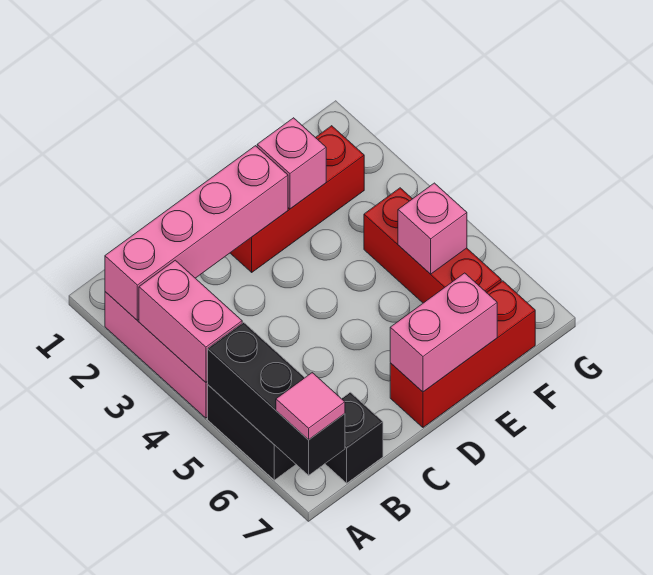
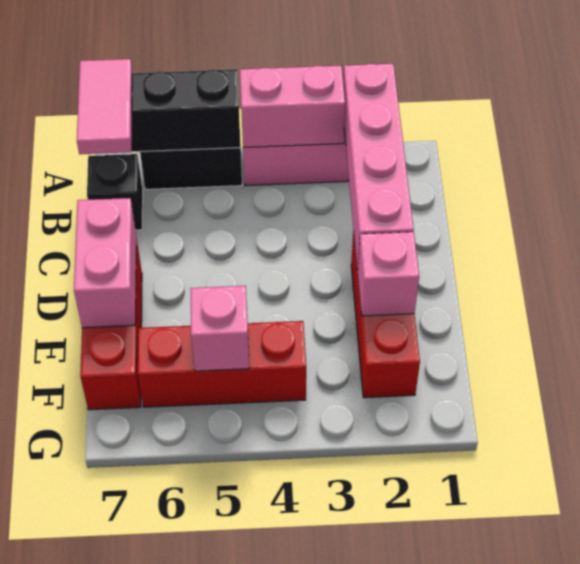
pink tile A7 level 3 -> pink tile A7:B7 level 3

